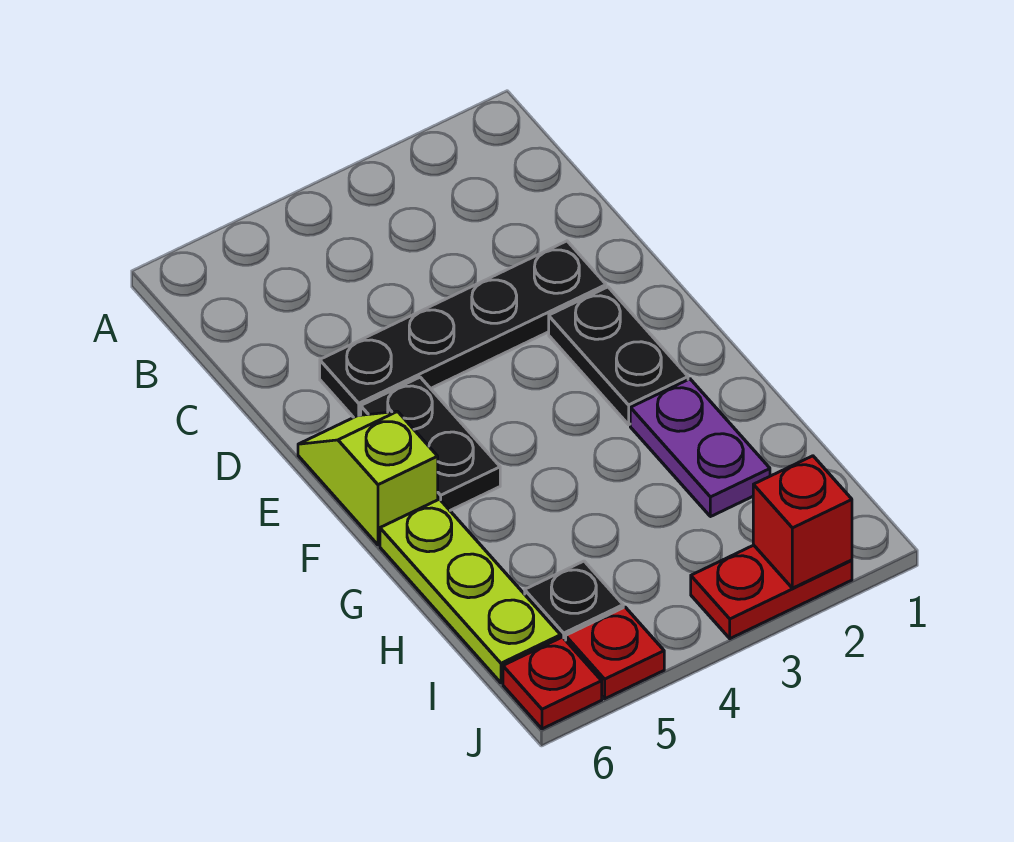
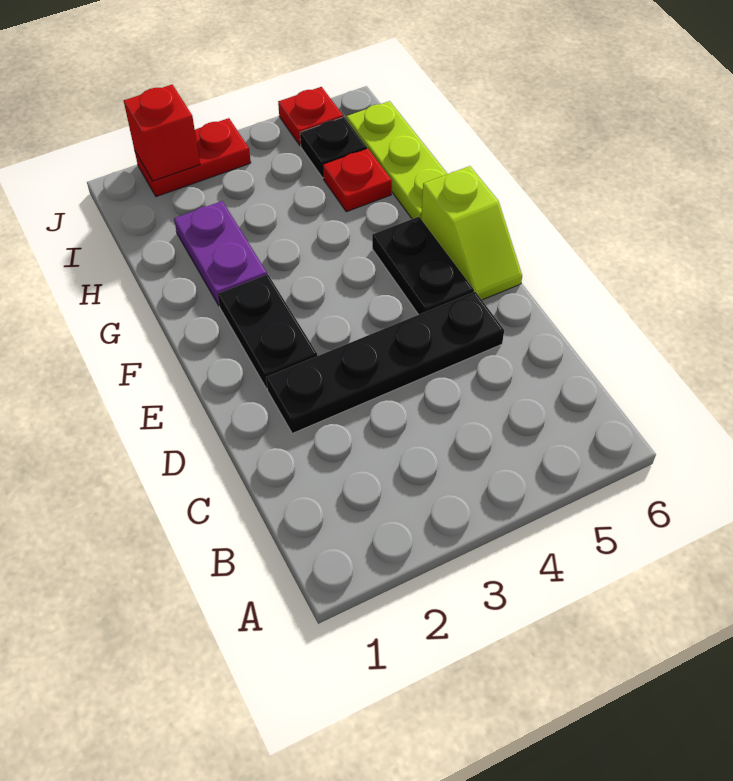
red plate J6 level 1 -> red plate H5 level 1

